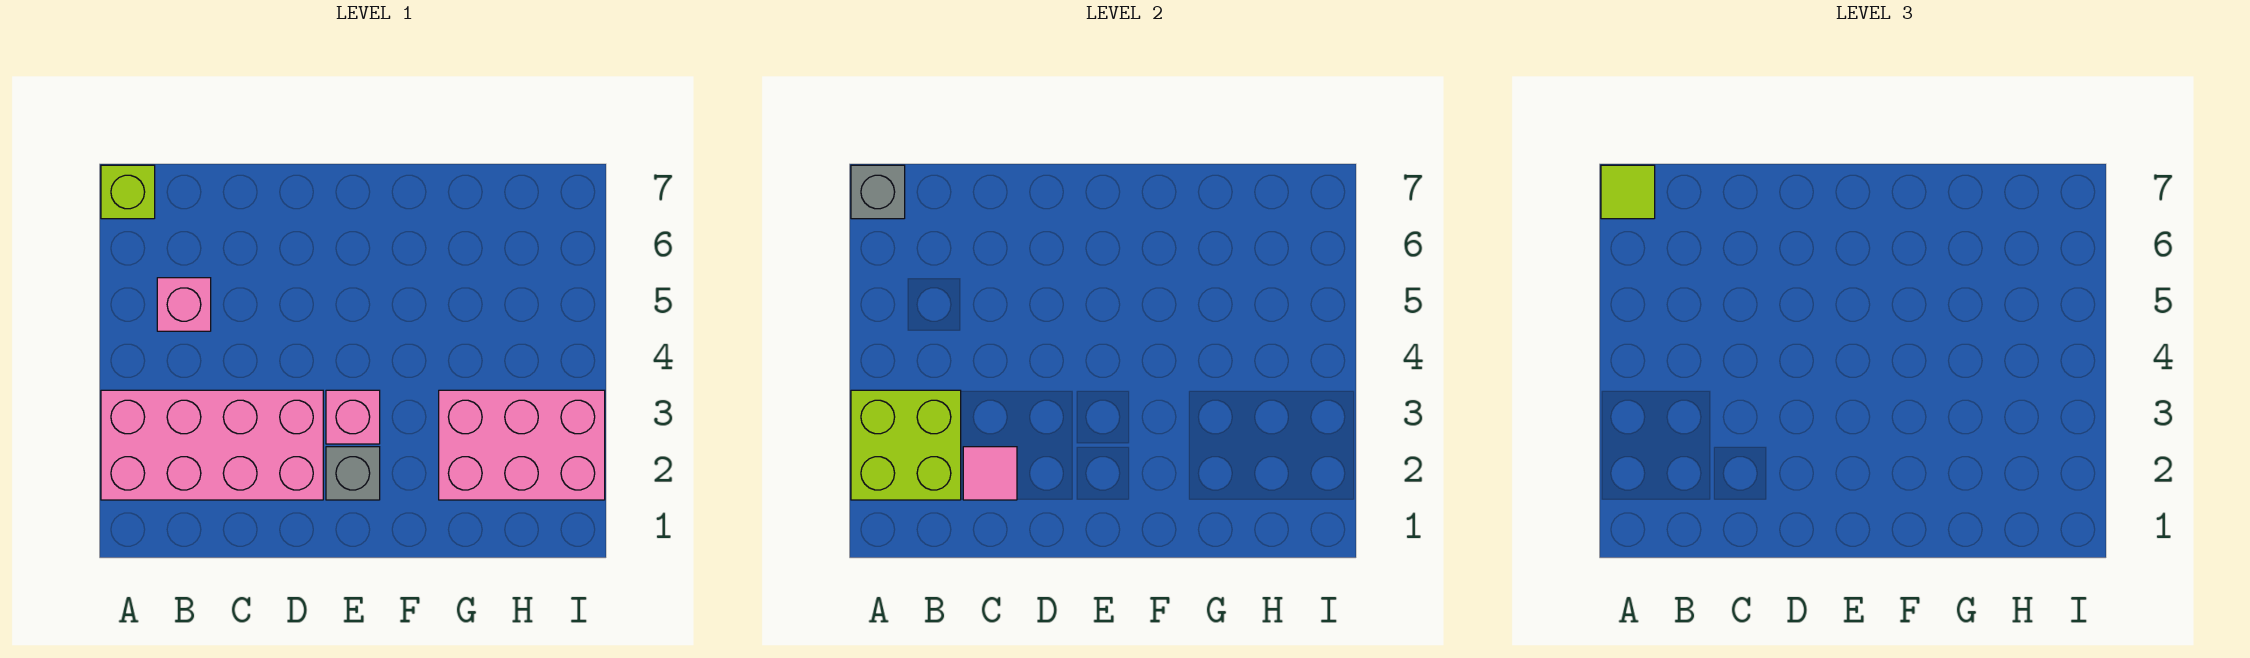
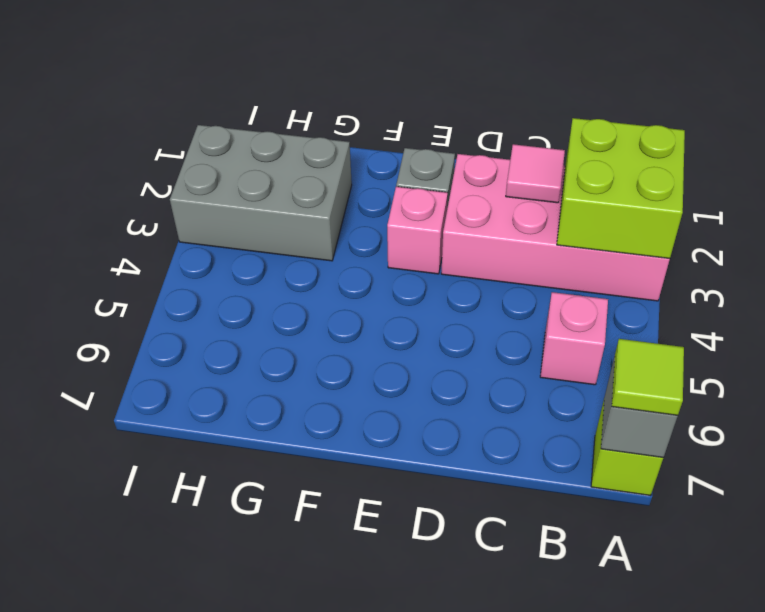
pink brick G2:I3 level 1 -> grey brick G2:I3 level 1

